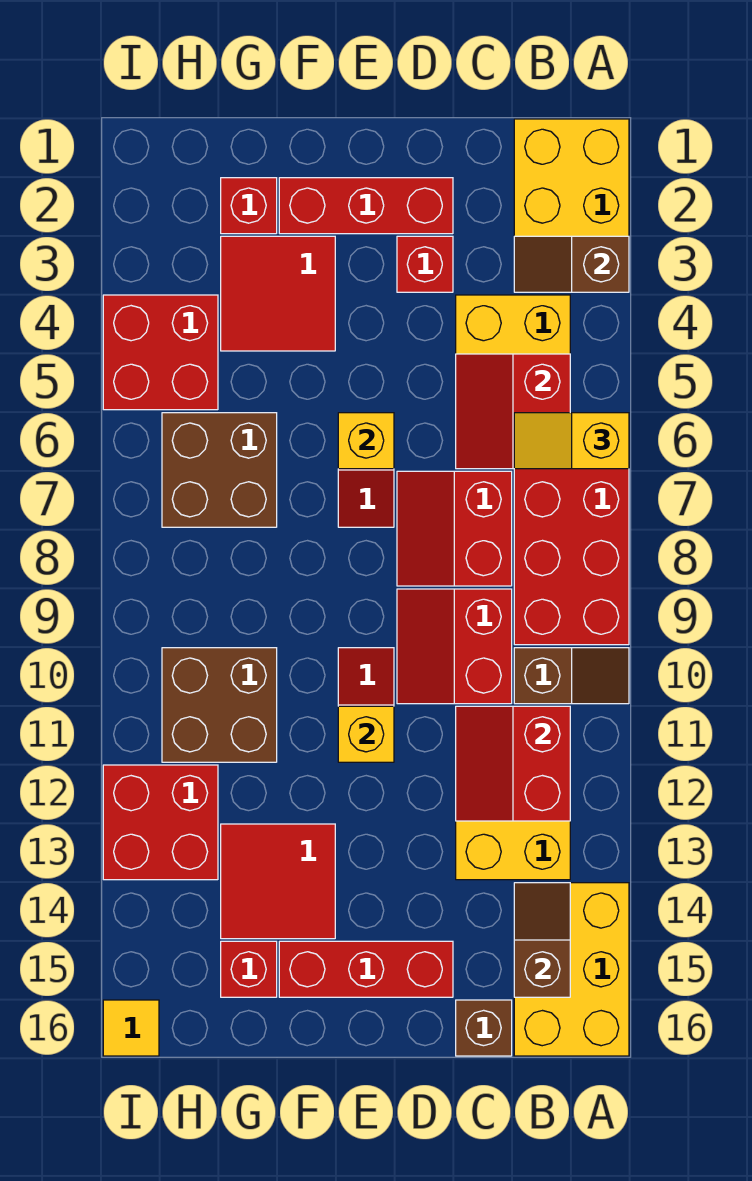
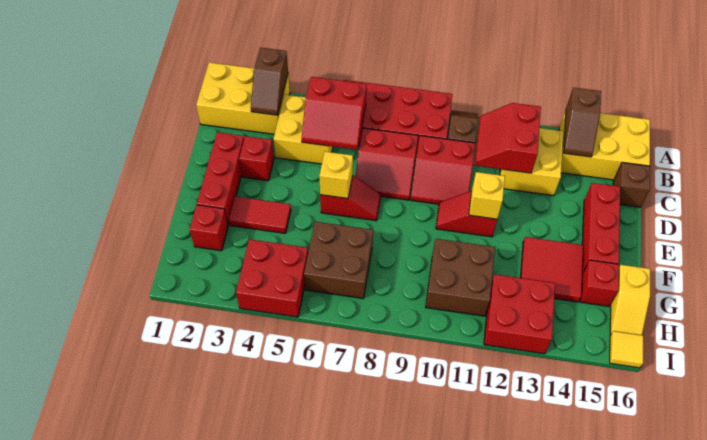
yellow slope A6:B6 level 3 top A -> yellow slope G16:H16 level 1 top G
red slope B11:C12 level 2 top B -> red slope B11:C12 level 2 top 12
brown slope B14:B15 level 2 top 15 -> brown slope A14:B14 level 2 top A
red tile F3:G4 level 1 -> red tile F3:F4 level 1

